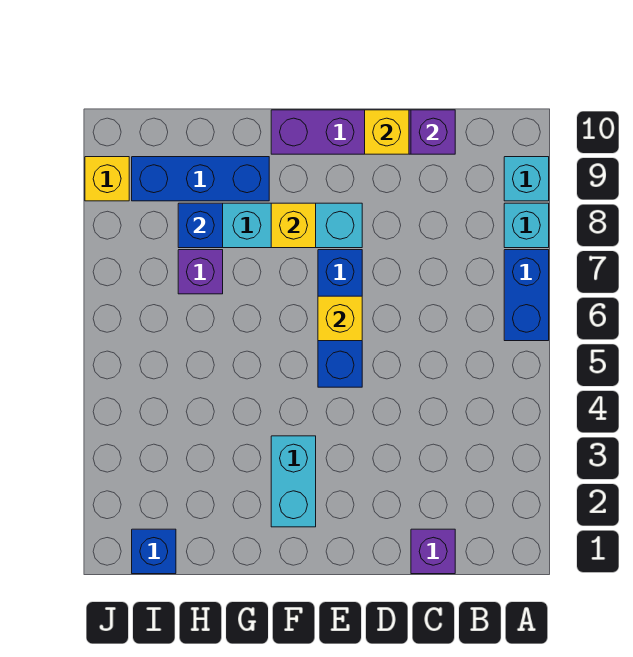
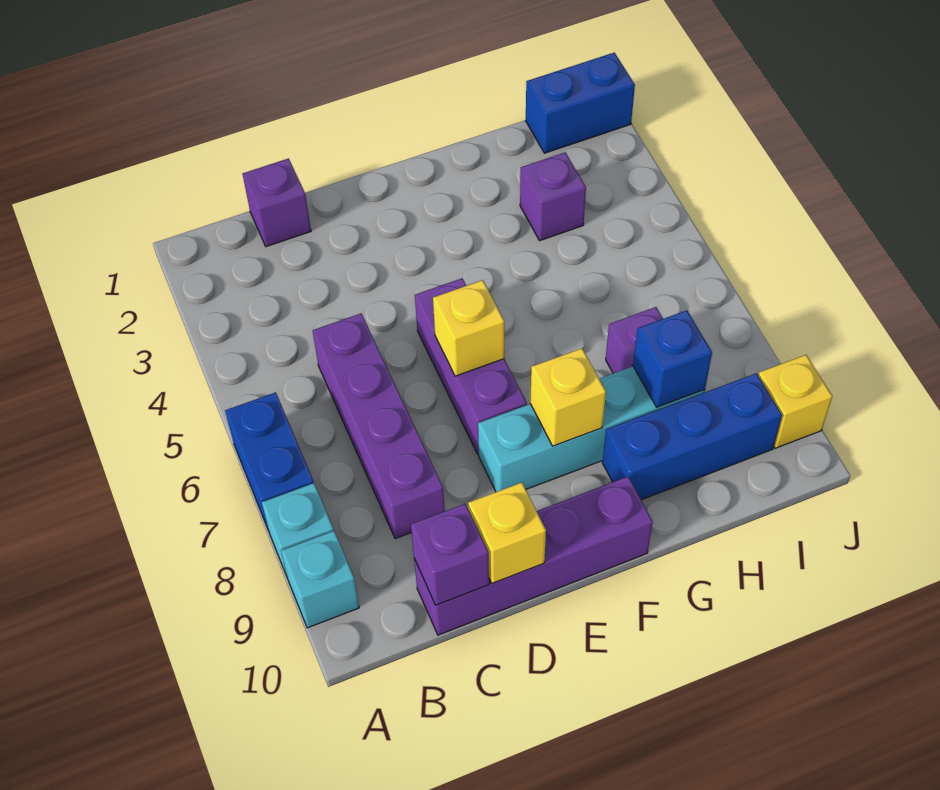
none -> purple brick C5:C8 level 1
blue brick E5:E7 level 1 -> purple brick E5:E7 level 1
cyan brick F2:F3 level 1 -> none
none -> purple brick H3 level 1
blue brick I1 level 1 -> blue brick I1:J1 level 1

